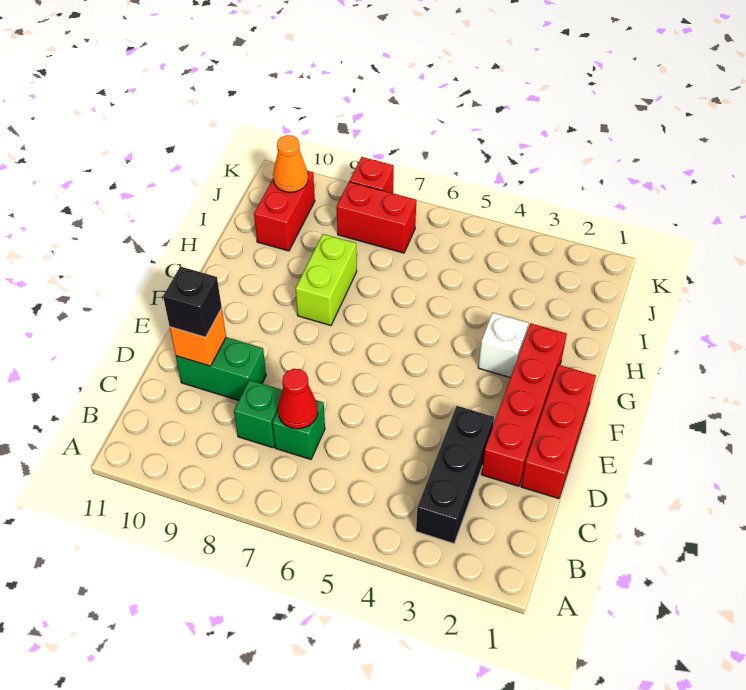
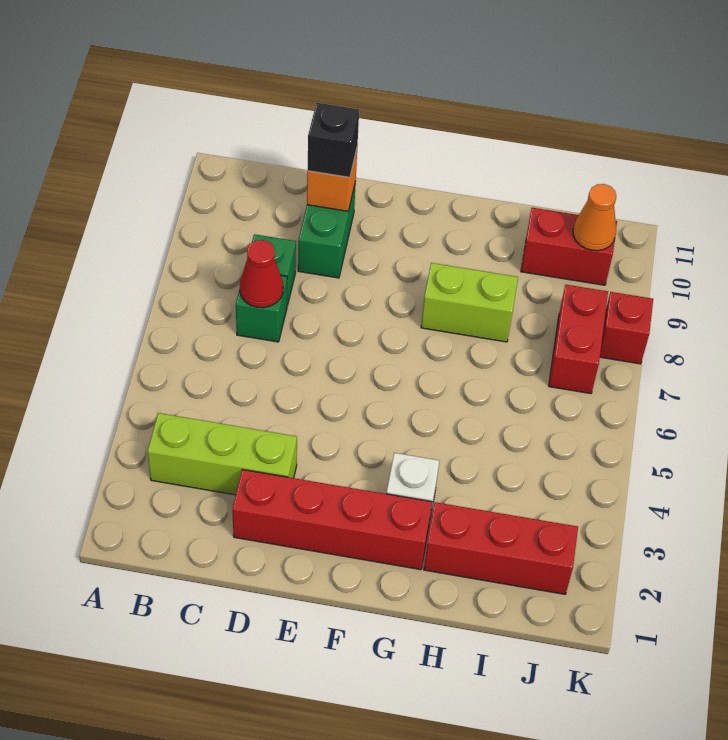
black brick B3:D3 level 1 -> lime brick B3:D3 level 1
red brick D1:F1 level 1 -> red brick H2:J2 level 1

